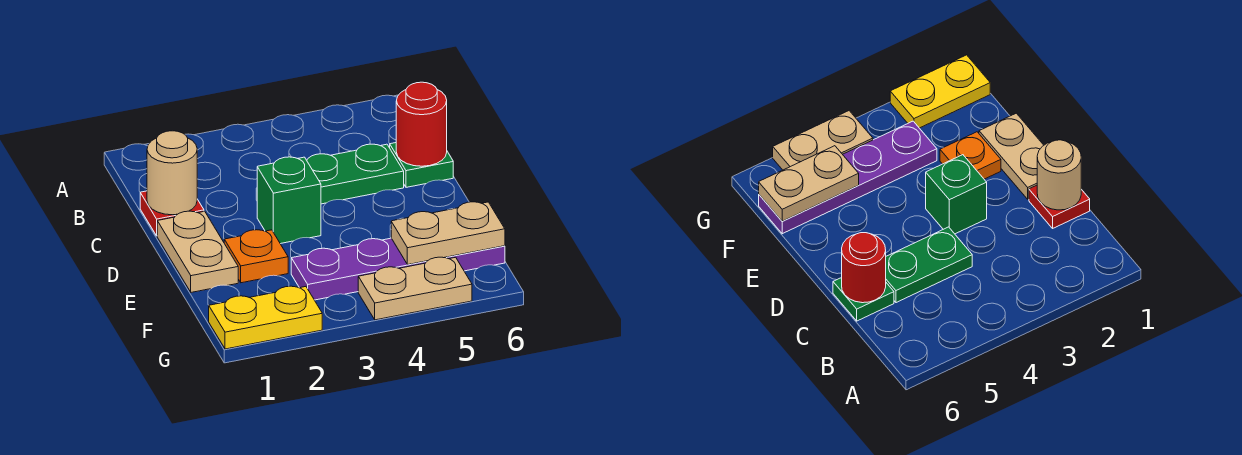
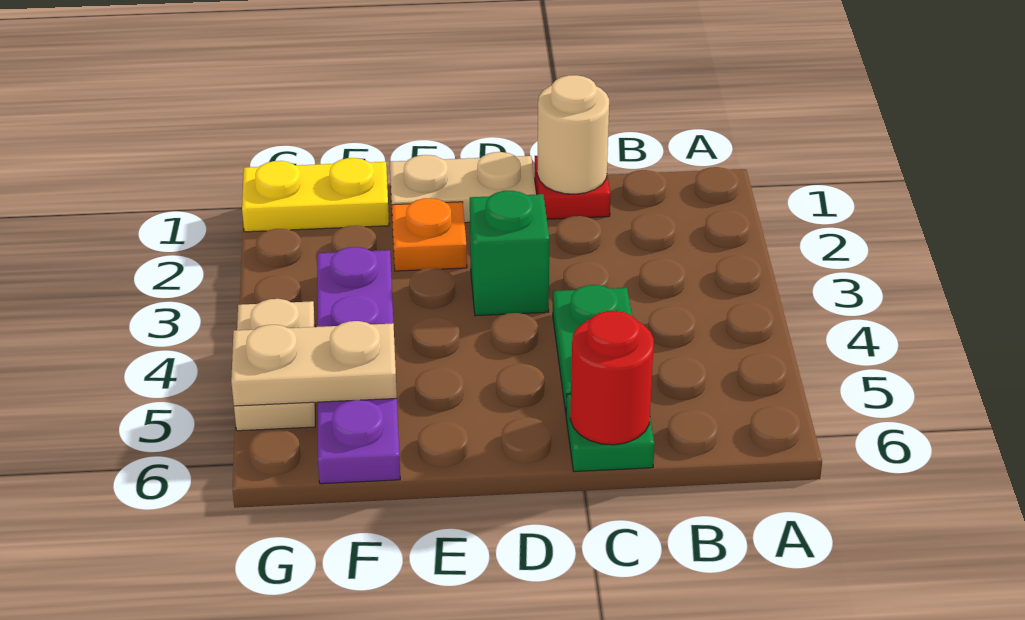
tan plate F5:F6 level 2 -> tan plate F5:G5 level 2
yellow plate G1:G2 level 1 -> yellow plate F1:G1 level 1

